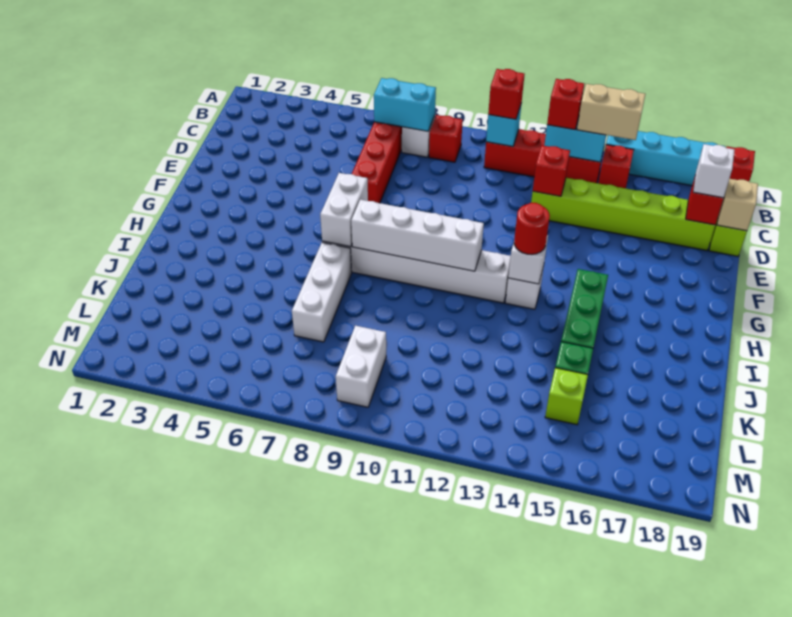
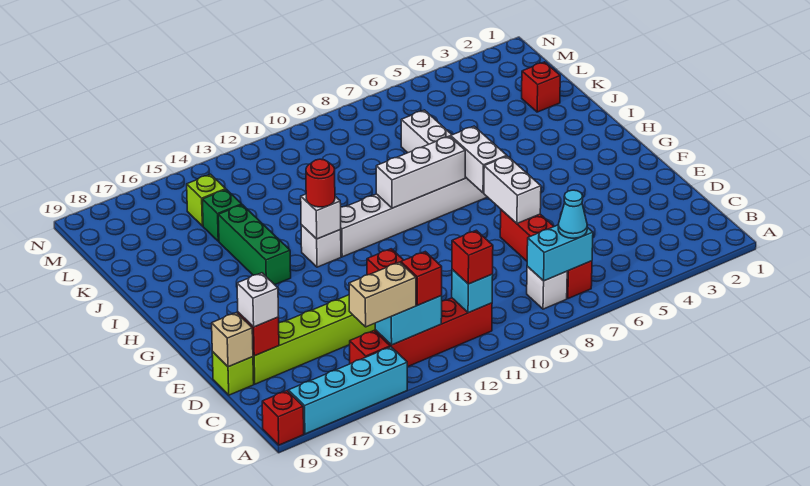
none -> cyan cone B7 level 3
red brick B9 level 1 -> red brick K2 level 1
white brick H8:H11 level 2 -> white brick H8:H10 level 2
white brick L9:M9 level 1 -> white brick E7:F7 level 2

